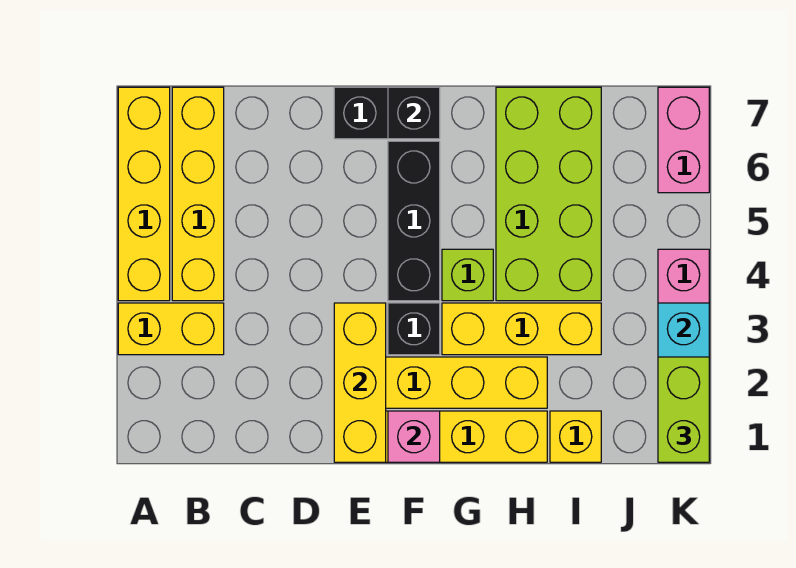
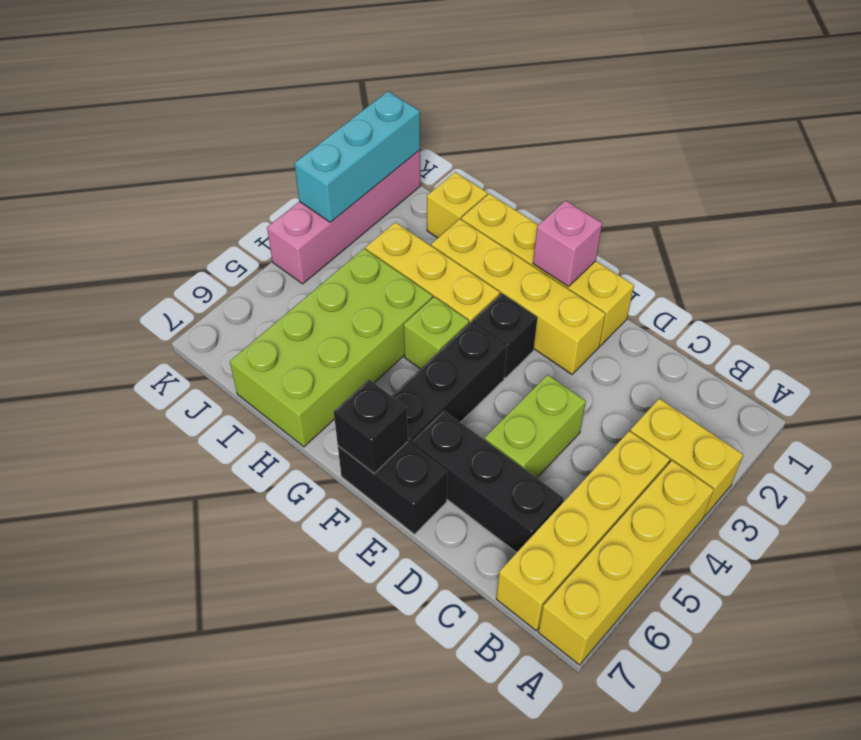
none -> black brick C6:E6 level 1
yellow brick E1:E3 level 2 -> none
lime brick K1:K2 level 3 -> lime brick D4:D5 level 1
pink brick K6:K7 level 1 -> none

